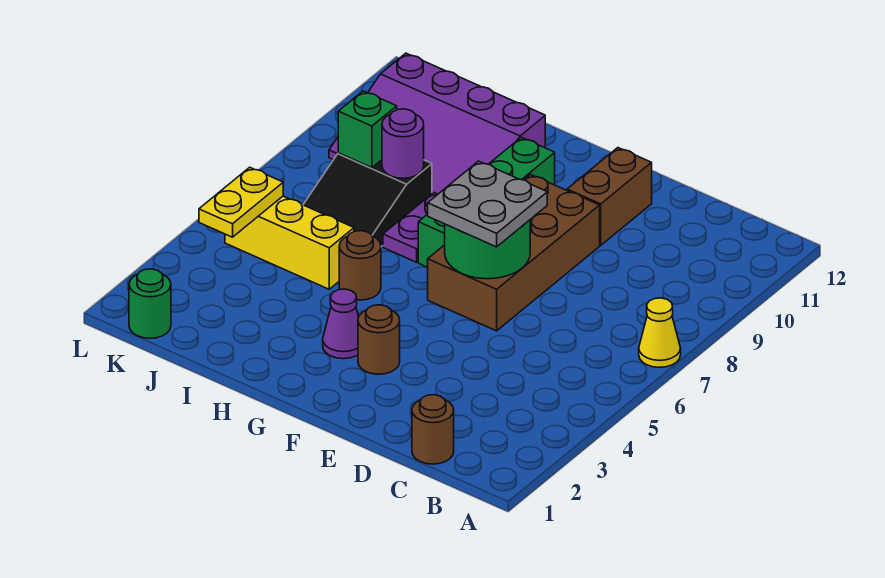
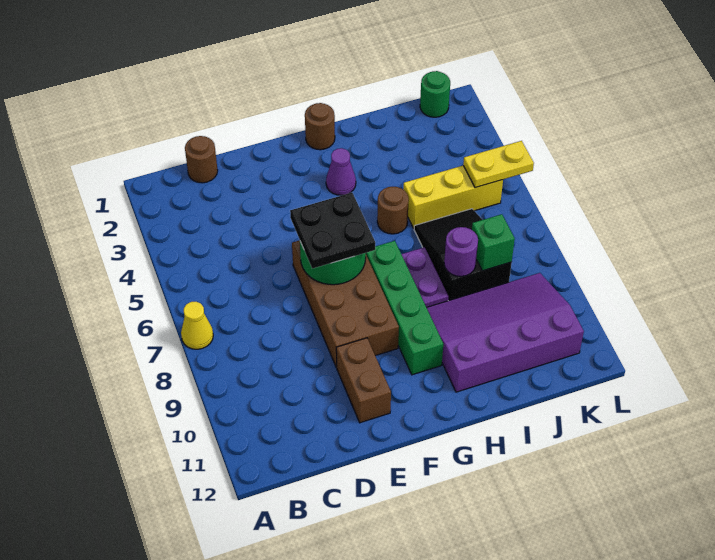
grey plate E6:F7 level 3 -> black plate E6:F7 level 3
brown round brick F3 level 1 -> brown round brick G1 level 1
yellow plate K4:K5 level 2 -> yellow plate K5:L5 level 2

